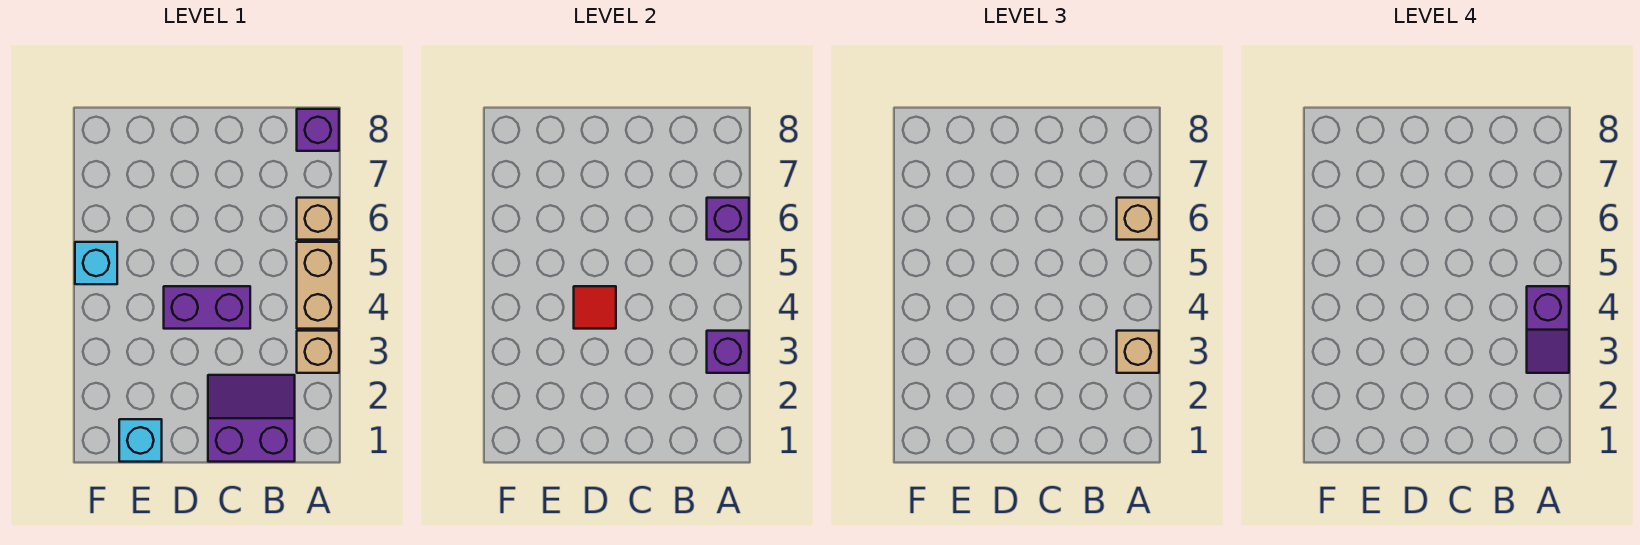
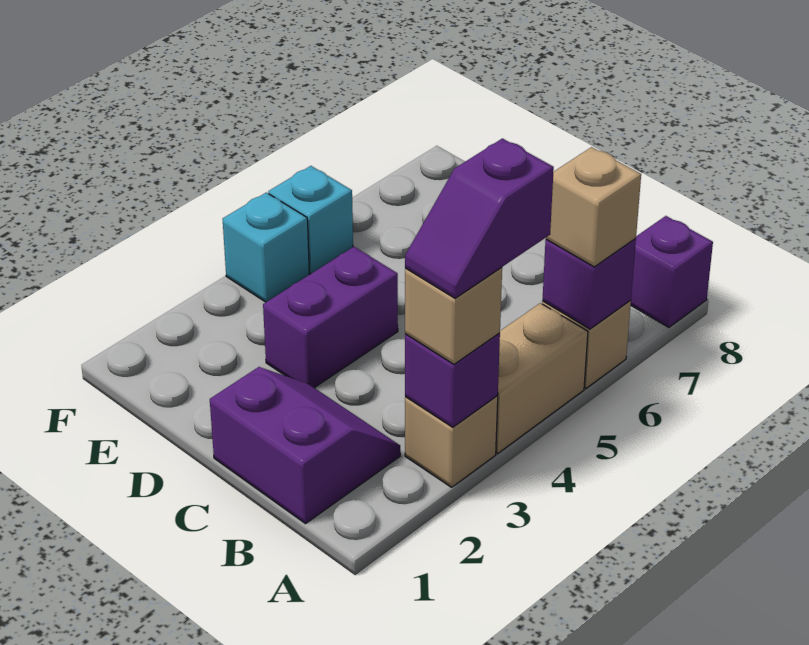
purple brick C4:D4 level 1 -> purple brick D3:D4 level 1
red tile D4 level 2 -> none
cyan brick E1 level 1 -> cyan brick F4 level 1

